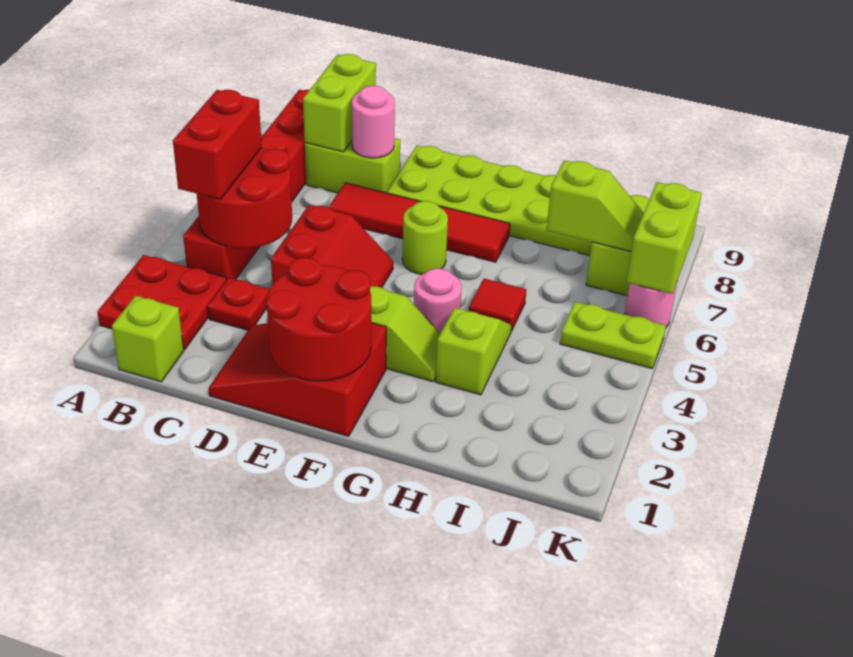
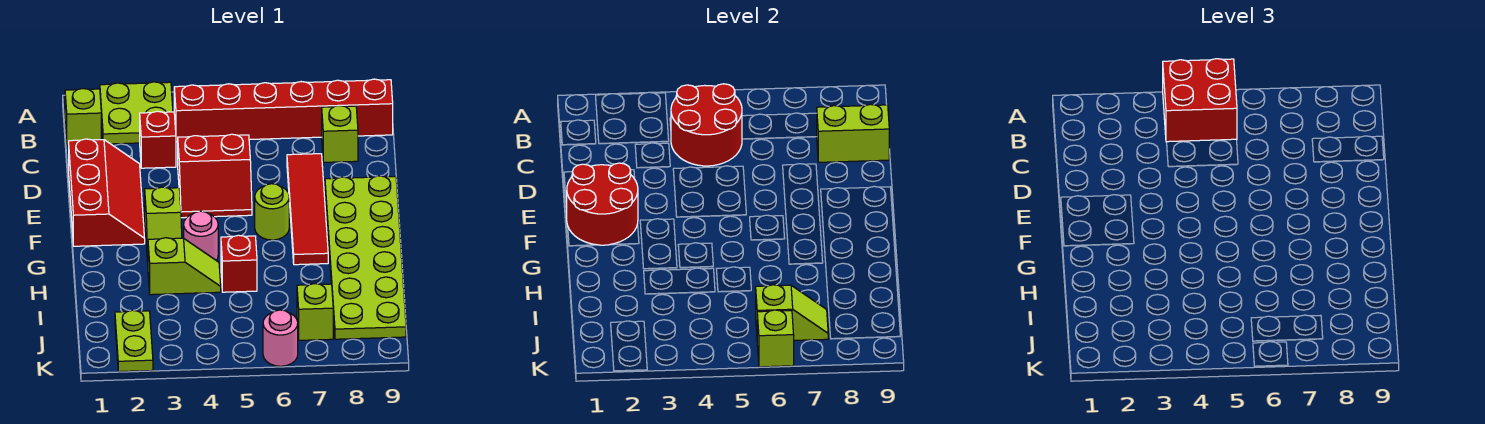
red plate A2:B3 level 1 -> lime plate A2:B3 level 1
red brick B4:B5 level 3 -> red brick A4:B5 level 3
red plate C3 level 1 -> red brick C3 level 1
lime brick C8:D8 level 1 -> lime brick C8 level 1
red slope D1:F2 level 1 top F -> red slope D1:F2 level 1 top 1
pink round brick D8 level 2 -> none
red tile H5 level 1 -> red brick H5 level 1
lime slope I7:J7 level 2 top I -> lime slope J6:J7 level 2 top 6
lime plate J5:K5 level 1 -> lime plate J2:K2 level 1
lime brick K6:K7 level 2 -> lime brick K6 level 2

